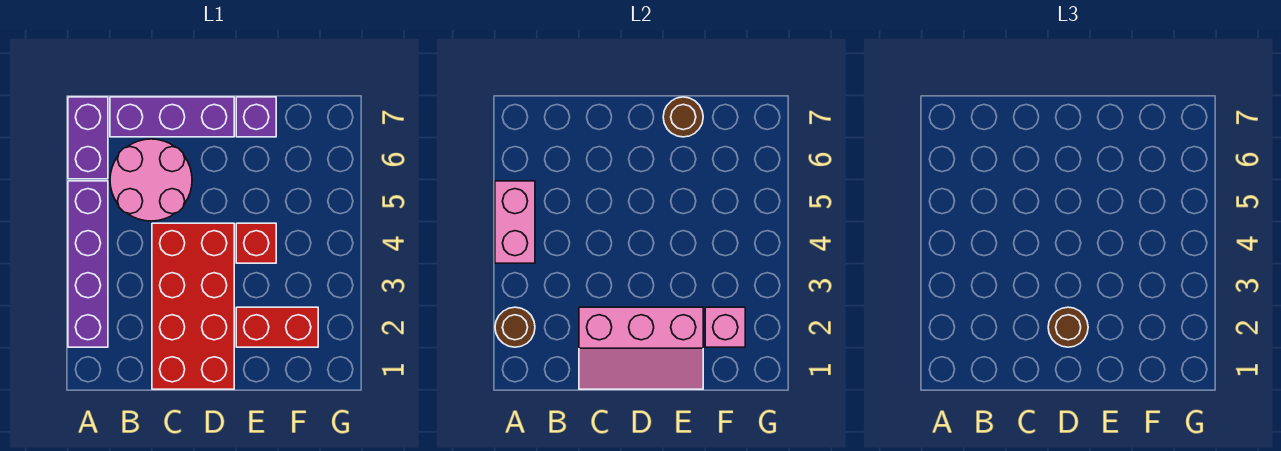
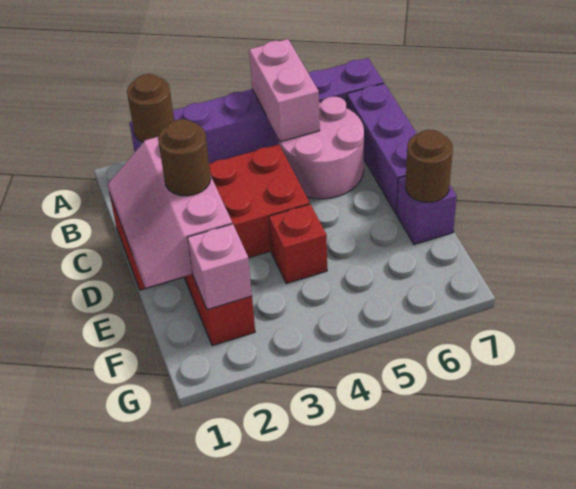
pink brick A4:A5 level 2 -> pink brick A5:B5 level 2

